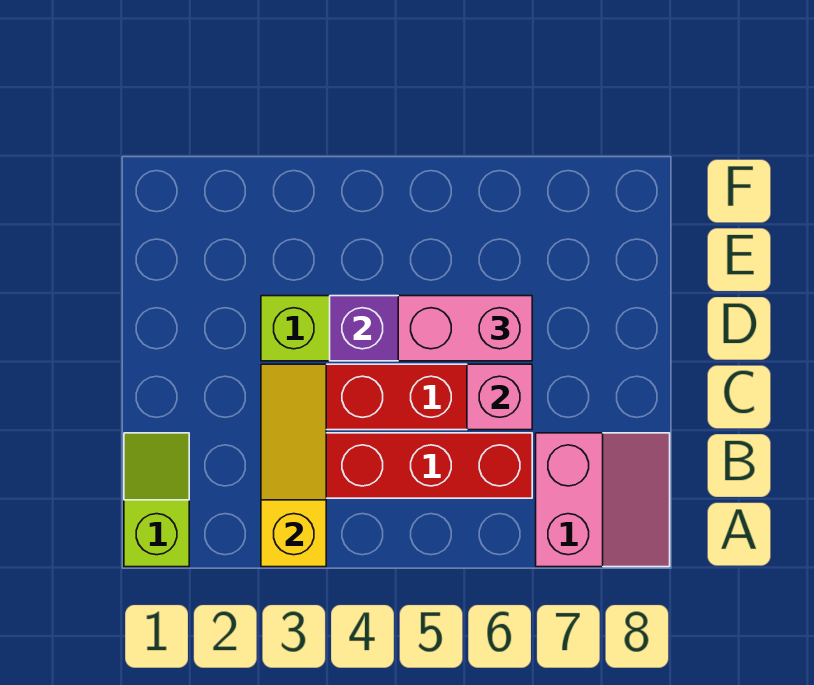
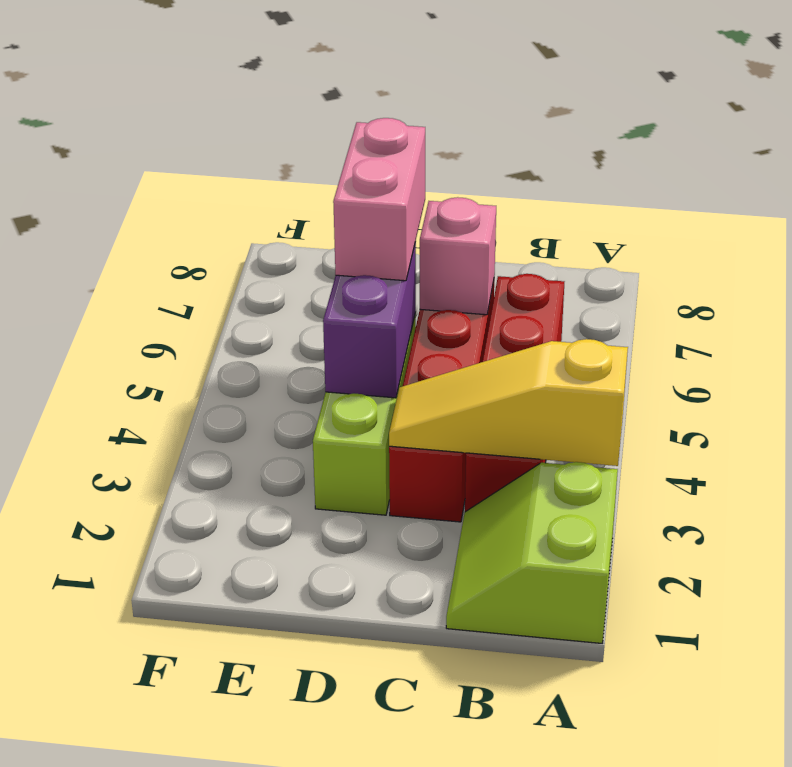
lime slope A1:B1 level 1 top A -> lime slope A1:B2 level 1 top A
pink slope A7:B8 level 1 top 7 -> none

